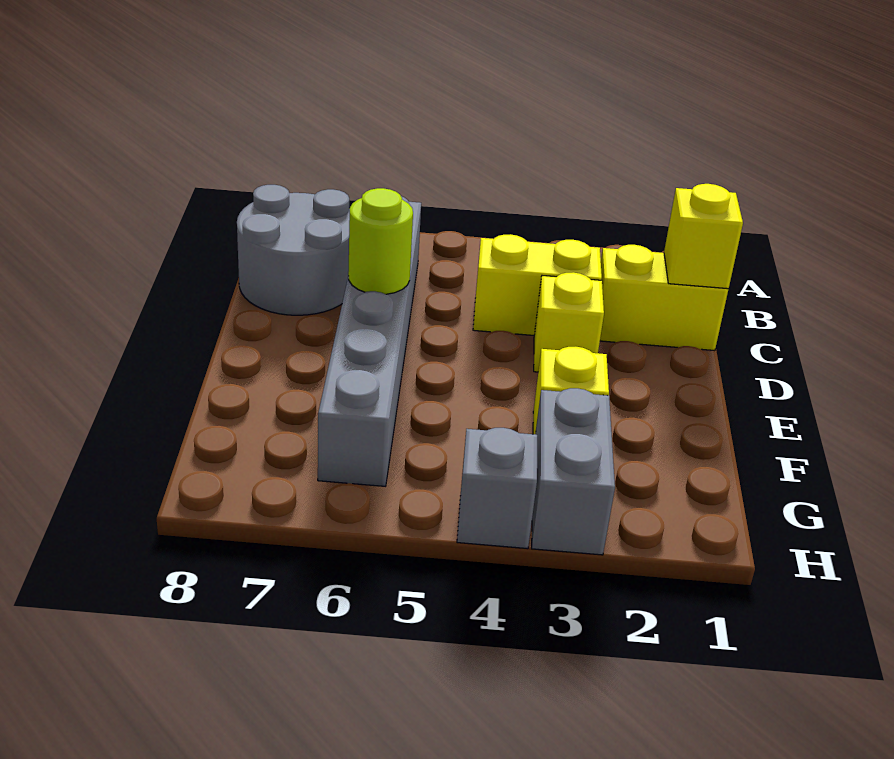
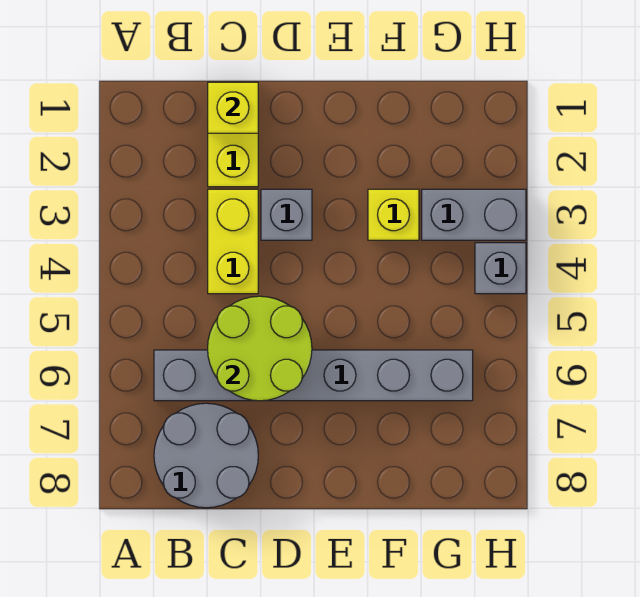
yellow brick D3 level 1 -> grey brick D3 level 1
lime round brick D6 level 2 -> lime round brick C5:D6 level 2

